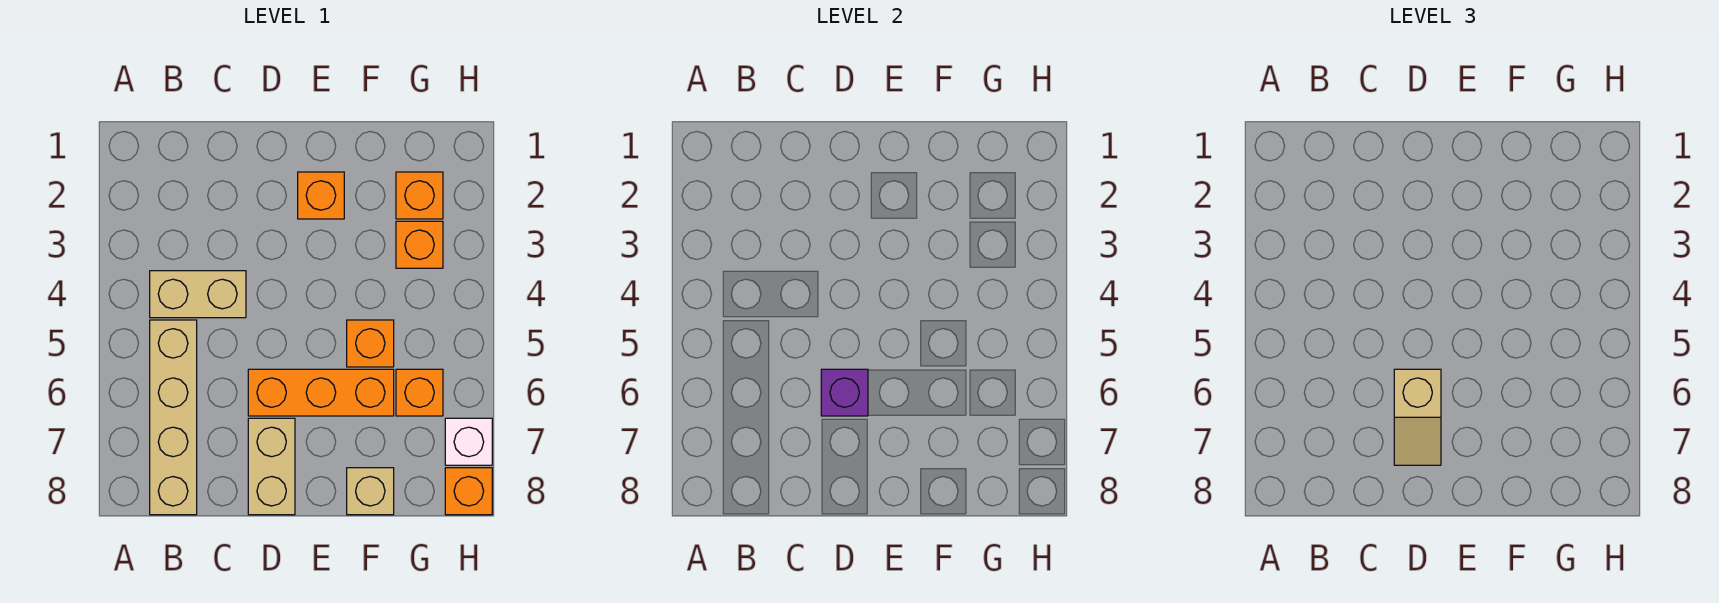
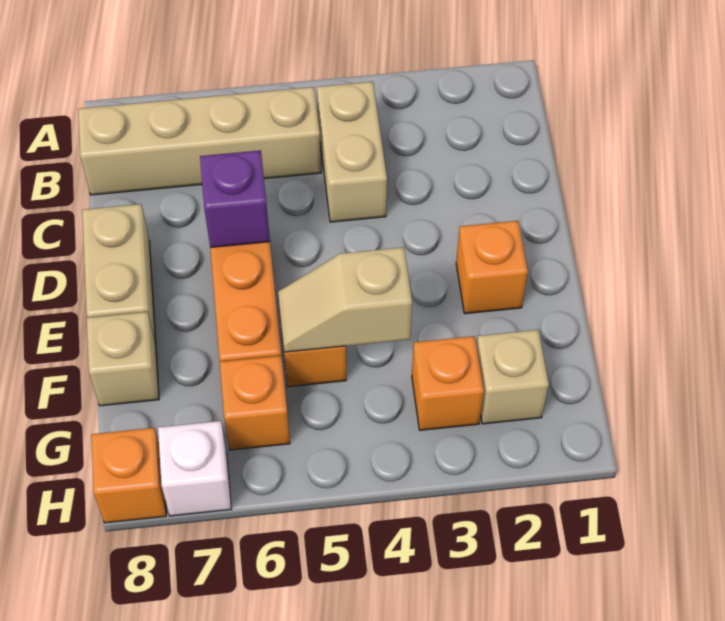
tan slope D6:D7 level 3 top 6 -> tan slope F4:F5 level 2 top 4
tan brick D7:D8 level 1 -> tan brick D8:E8 level 1
orange brick G2 level 1 -> tan brick G2 level 1

